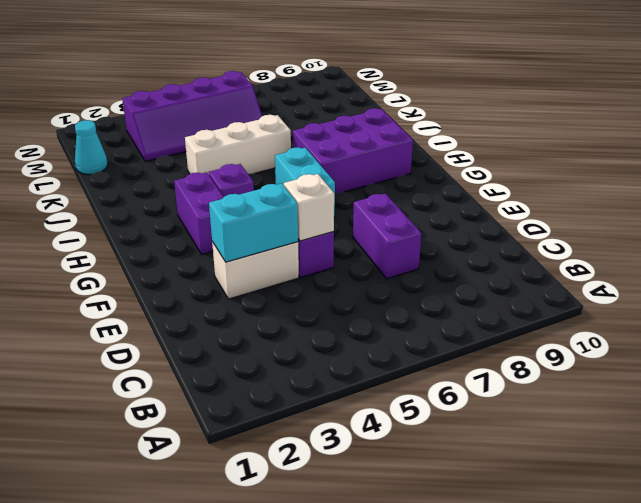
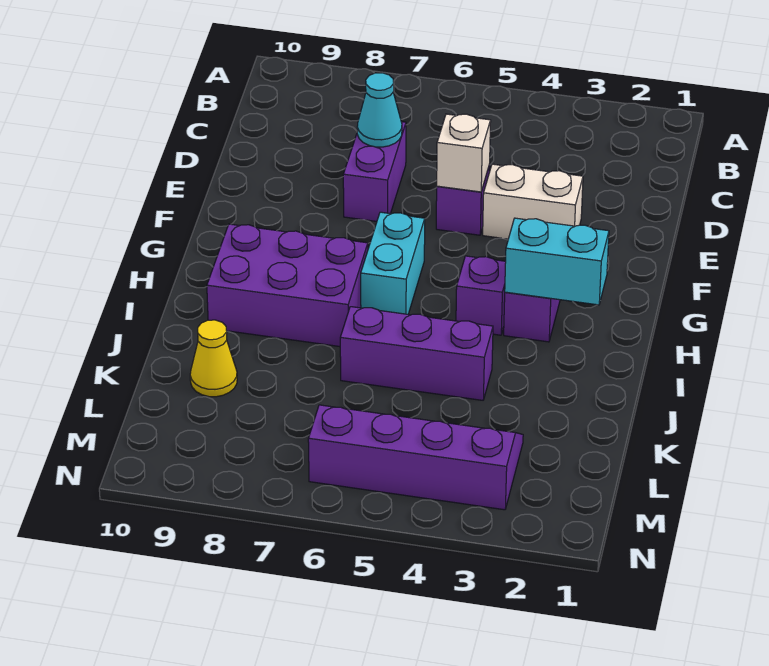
cyan brick E3:E4 level 2 -> cyan brick H2:H3 level 2
white brick J4:J6 level 1 -> purple brick J4:J6 level 1
none -> yellow cone K9 level 1
cyan cone L1 level 1 -> cyan cone D7 level 2

